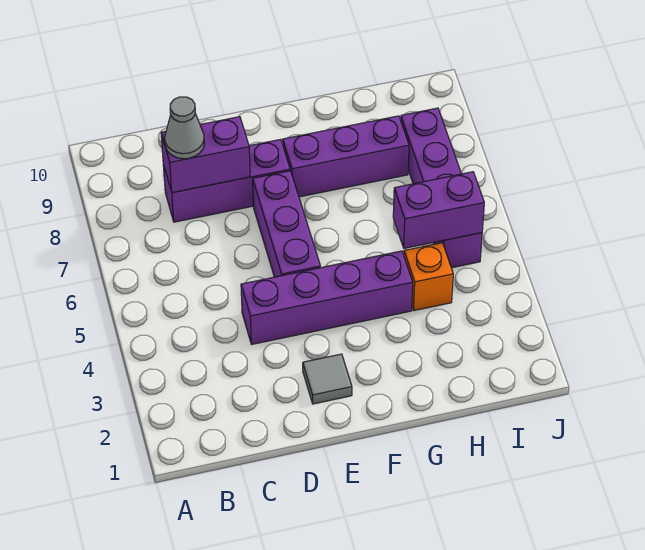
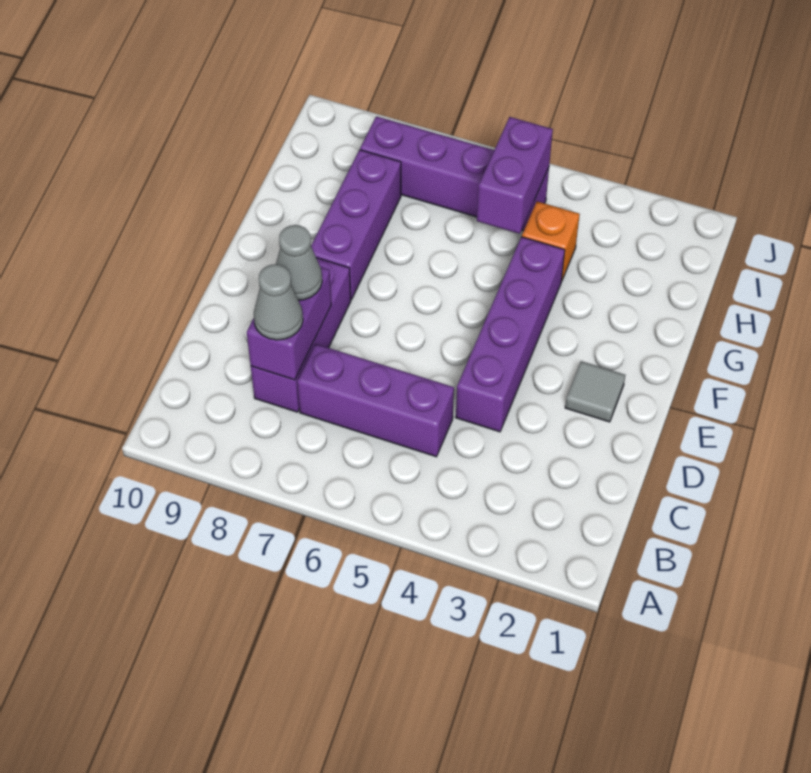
none -> grey cone D8 level 3
purple brick E5:E7 level 1 -> purple brick C5:C7 level 1

